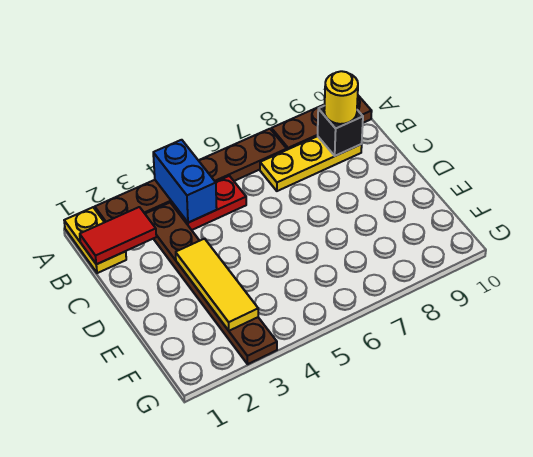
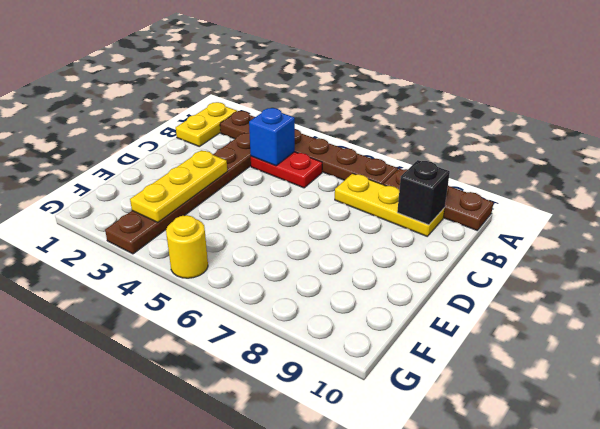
blue brick A4:B4 level 2 -> blue brick B4 level 2
red tile B1:B2 level 2 -> none
yellow round brick B9 level 3 -> yellow round brick G5 level 1
yellow tile D3:F3 level 2 -> yellow plate D3:F3 level 2

